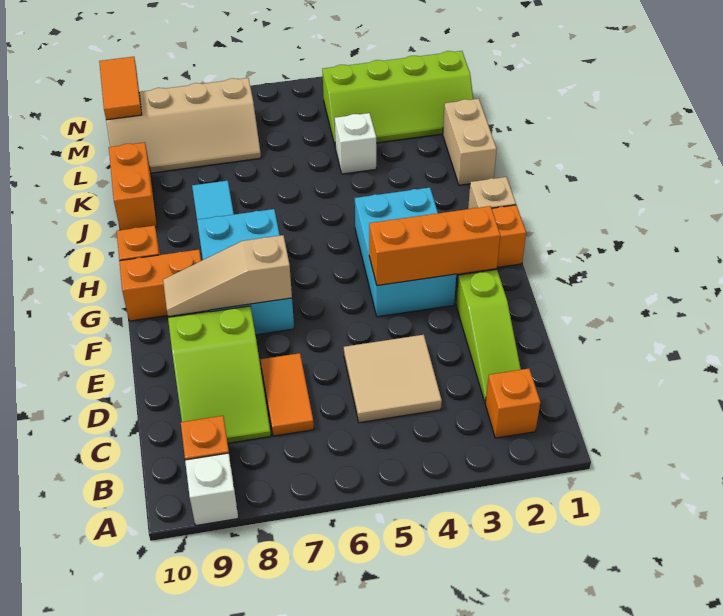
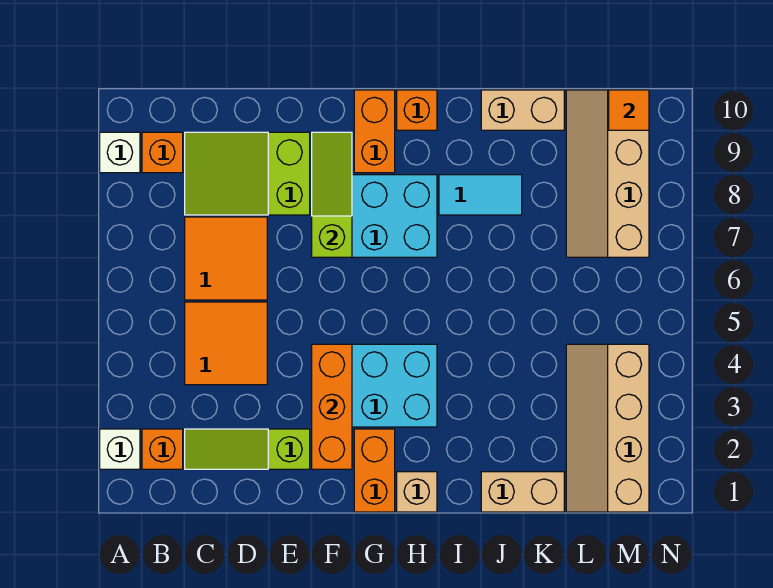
tan tile C4:D5 level 1 -> orange tile C4:D5 level 1
orange tile C7:D7 level 1 -> orange tile C6:D7 level 1
tan slope F7:F9 level 2 top 7 -> lime slope F7:F9 level 2 top 7
orange brick J10:K10 level 1 -> tan brick J10:K10 level 1
white brick K4 level 1 -> white brick A2 level 1
lime slope L1:M4 level 1 top M -> tan slope L1:M4 level 1 top M
orange tile M10:N10 level 2 -> orange tile M10 level 2

